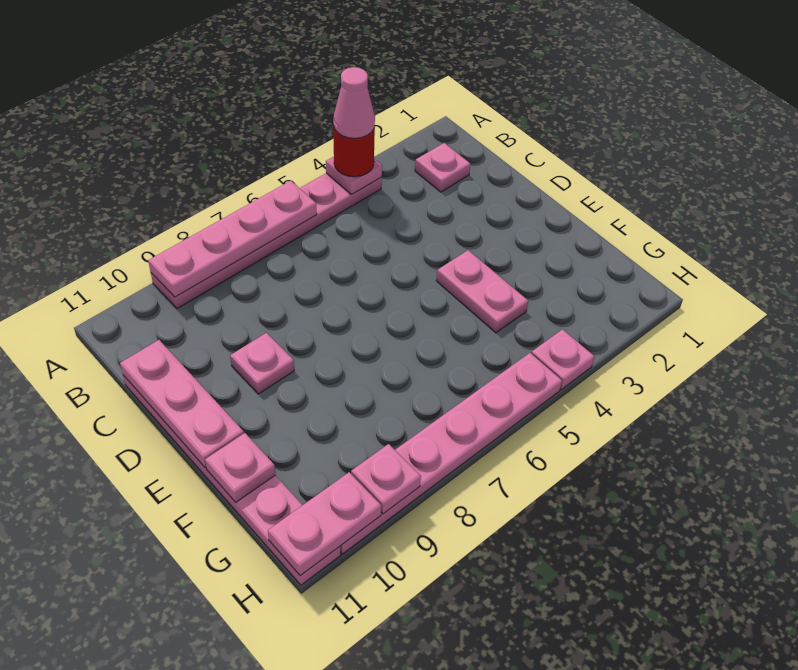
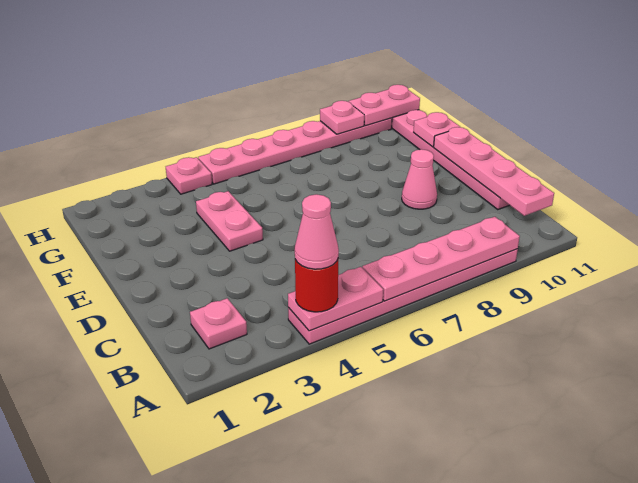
pink plate A4 level 2 -> pink plate A4:A5 level 2
pink plate C11:E11 level 2 -> pink plate B11:E11 level 2
pink plate D9 level 1 -> pink cone D9 level 1

